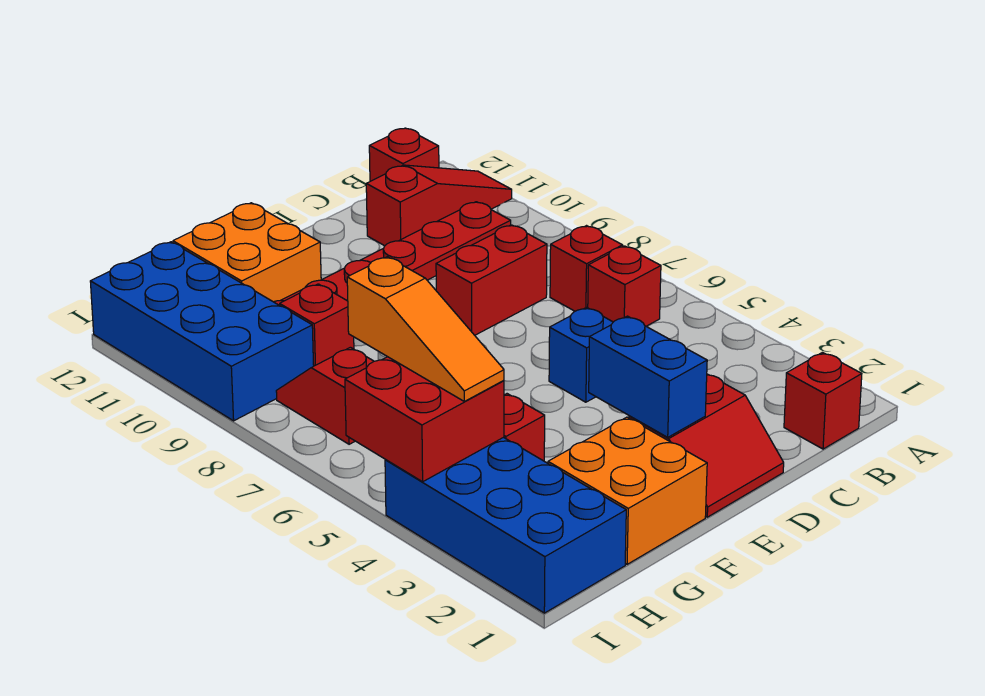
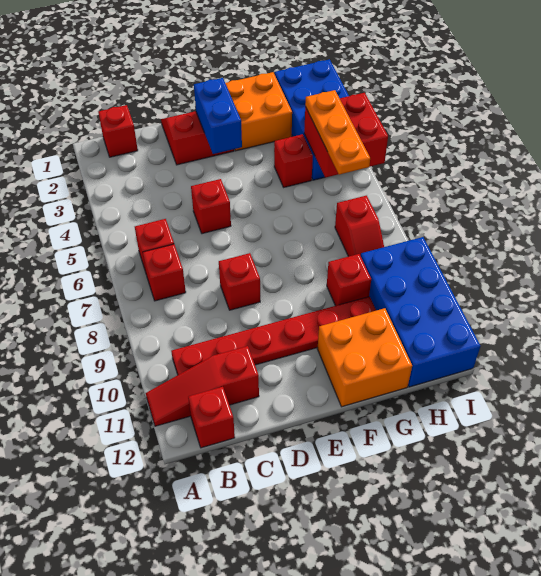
red brick C8:D8 level 1 -> red brick D8 level 1
blue brick D5 level 1 -> red brick D5 level 1
orange slope H4:H6 level 3 top 6 -> orange plate H4:H6 level 3

